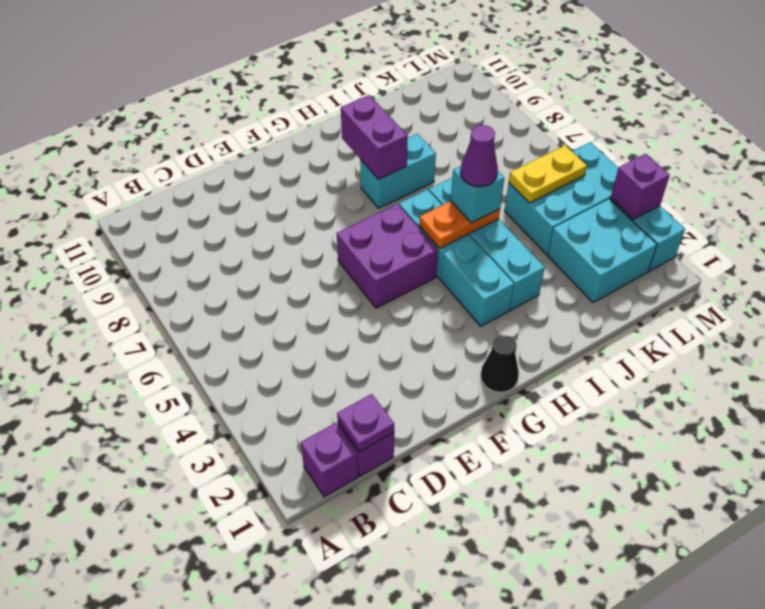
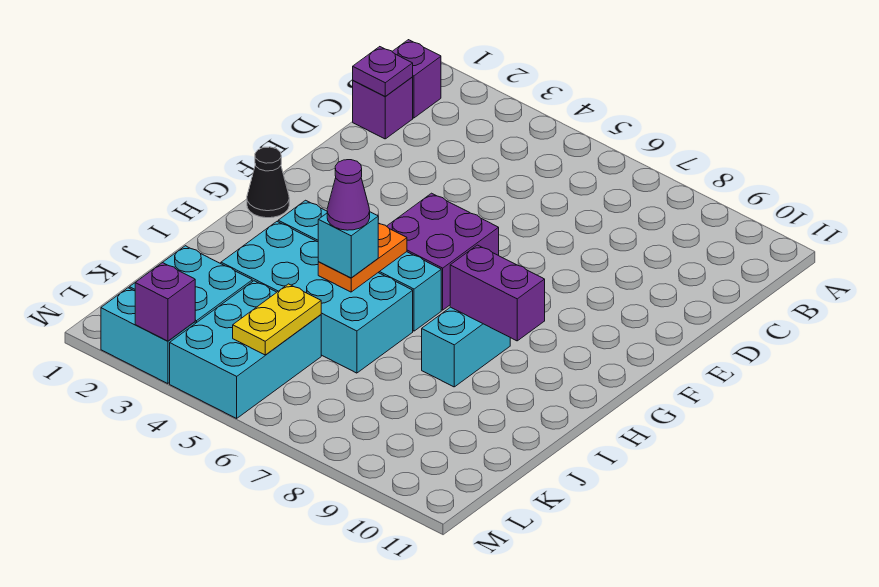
cyan brick I3:I6 level 1 -> cyan brick I3:J6 level 1

